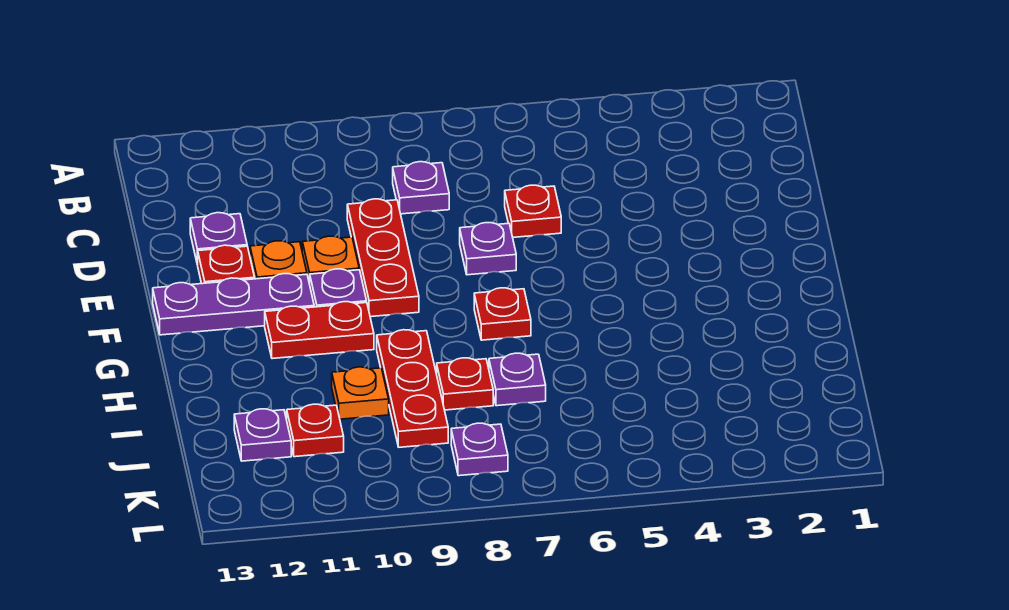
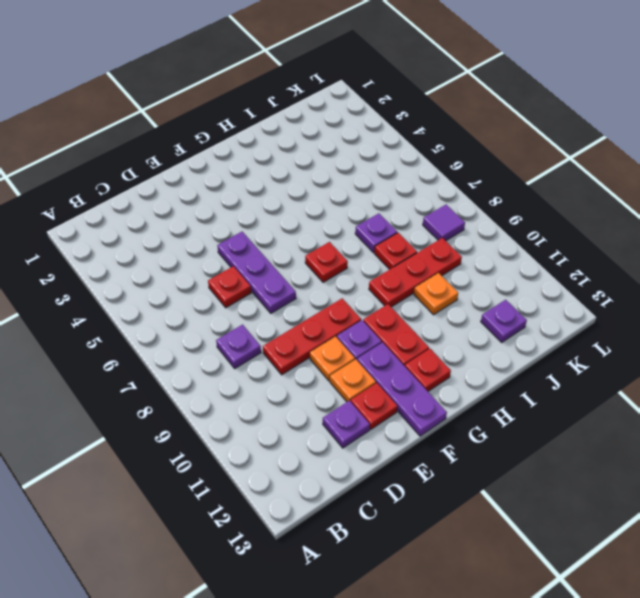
purple plate E7 level 1 -> purple plate E5:E7 level 1
red plate J11 level 1 -> red plate G12 level 1
purple plate K8 level 1 -> purple tile K8 level 1

